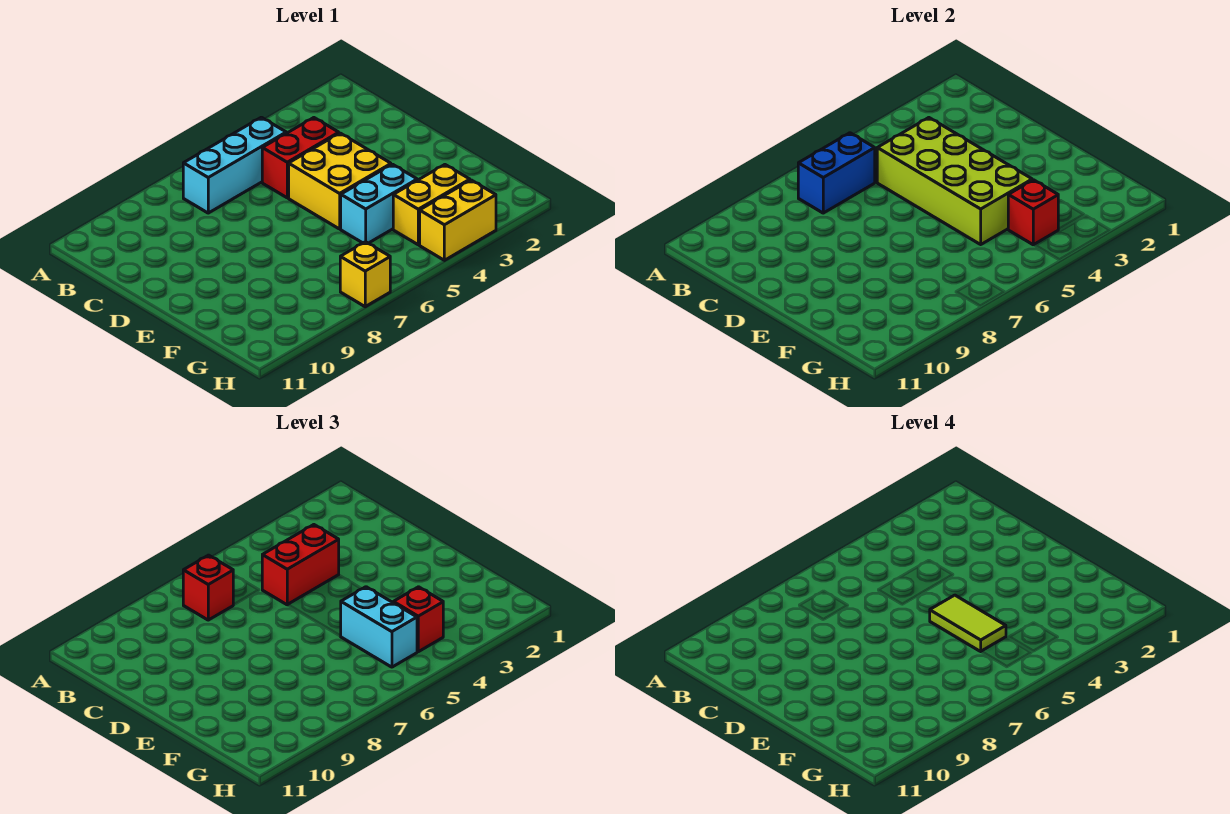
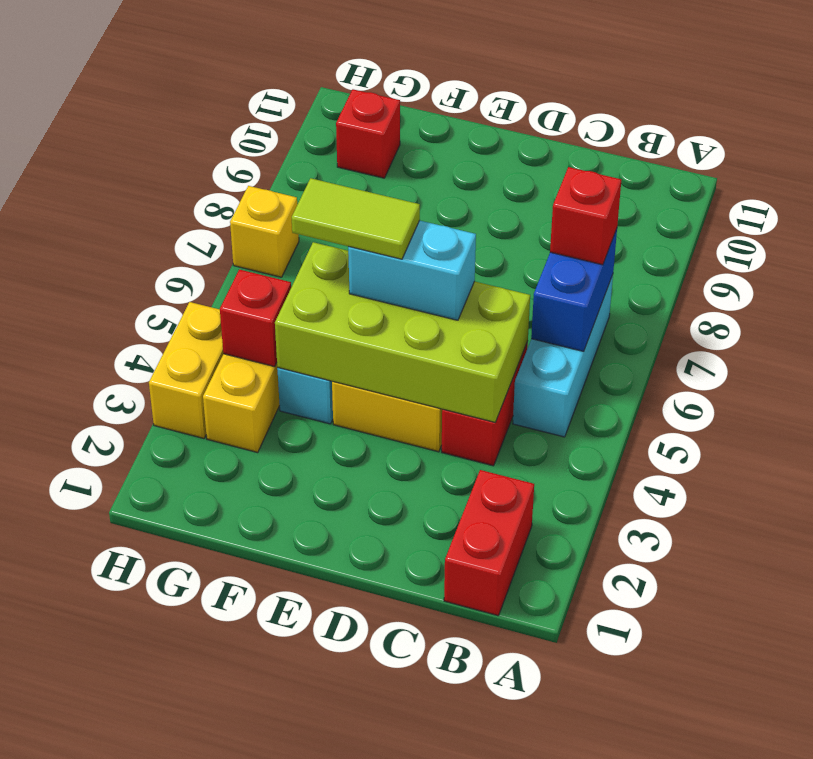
red brick C4:C5 level 3 -> red brick B1:B2 level 1
cyan brick F5:G5 level 3 -> cyan brick D5:E5 level 3
red brick G4 level 3 -> red brick G10 level 1

